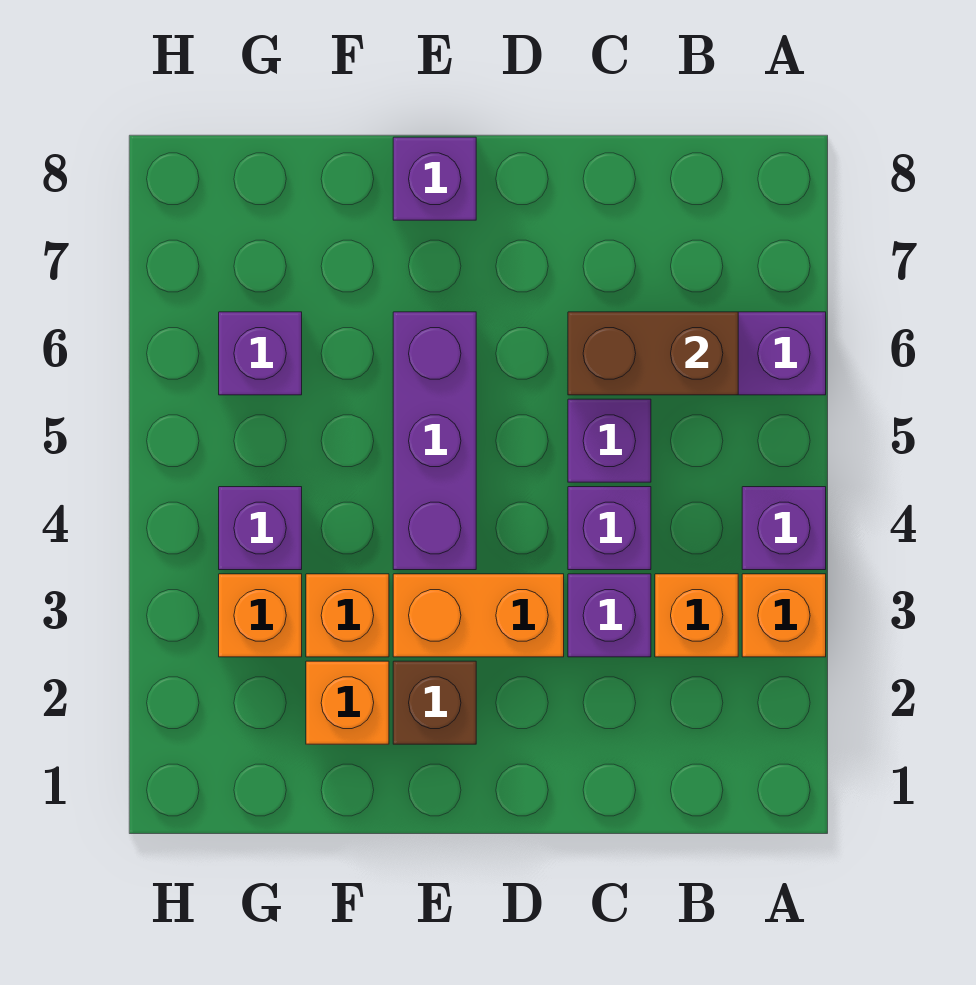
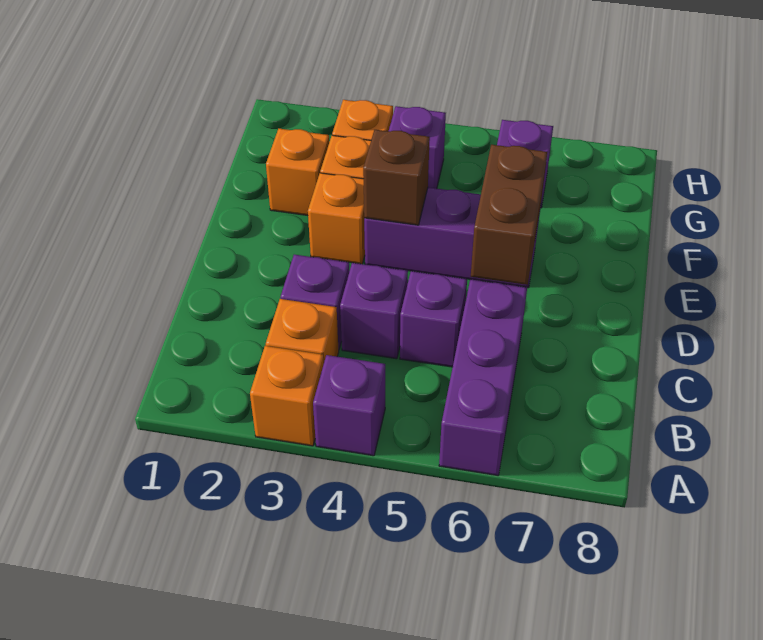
brown brick B6:C6 level 2 -> brown brick D6:E6 level 2
orange brick D3:E3 level 1 -> orange brick E3 level 1
brown brick E2 level 1 -> brown brick E4 level 2
purple brick E8 level 1 -> none

